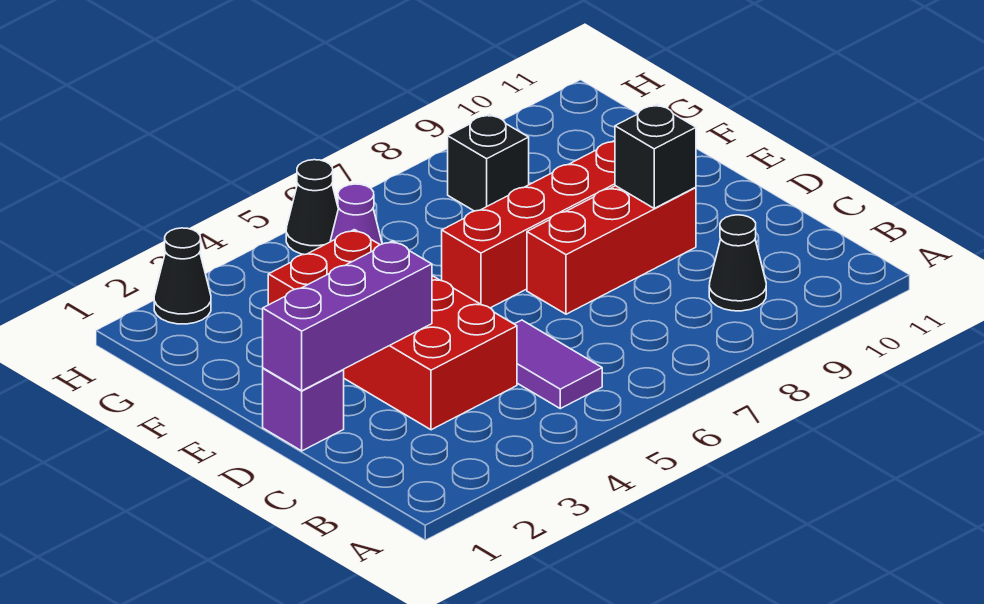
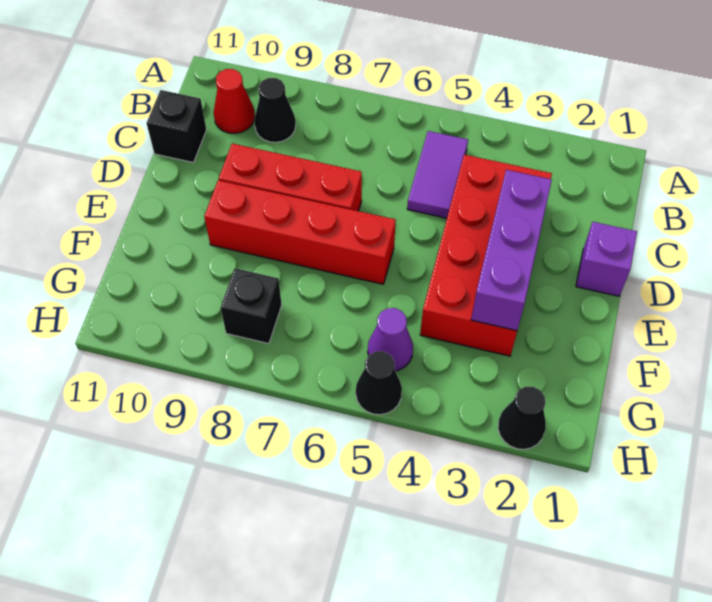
none -> red cone B10 level 1
purple brick D1:D3 level 2 -> purple brick D3:F3 level 2
black brick D9 level 2 -> black brick C11 level 1

